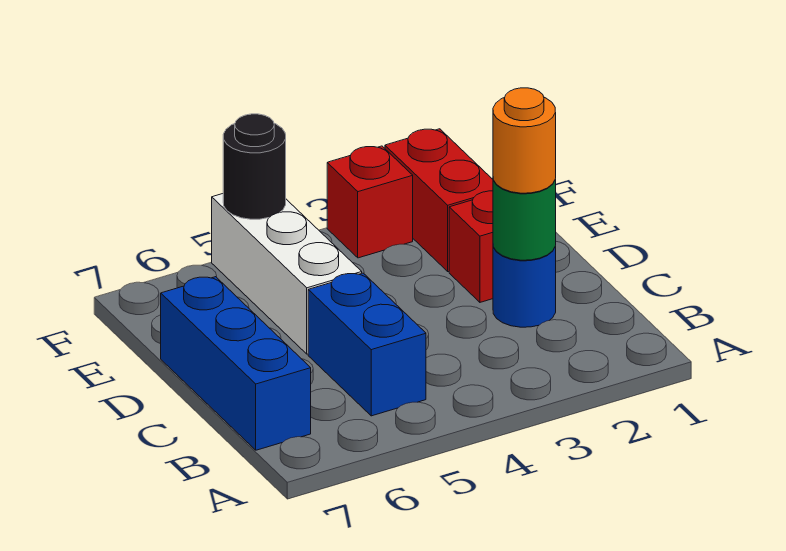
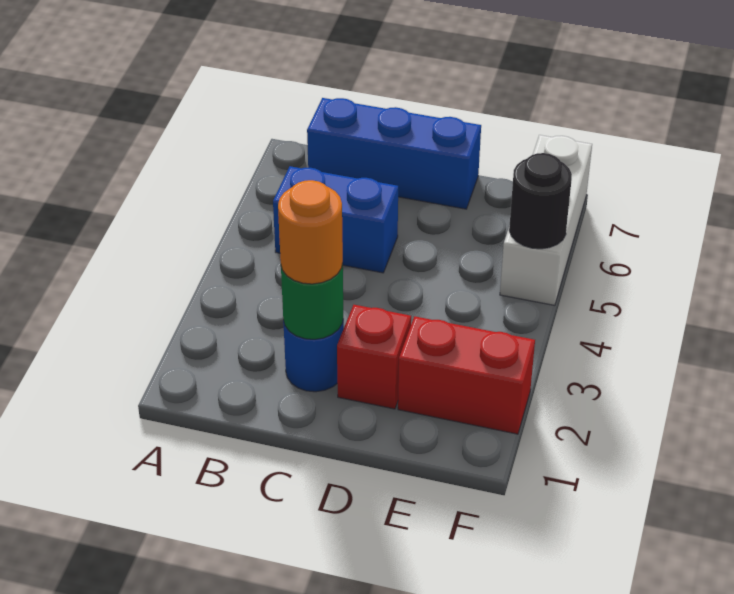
white brick D5:F5 level 1 -> white brick F5:F7 level 1
red brick F3 level 1 -> none

